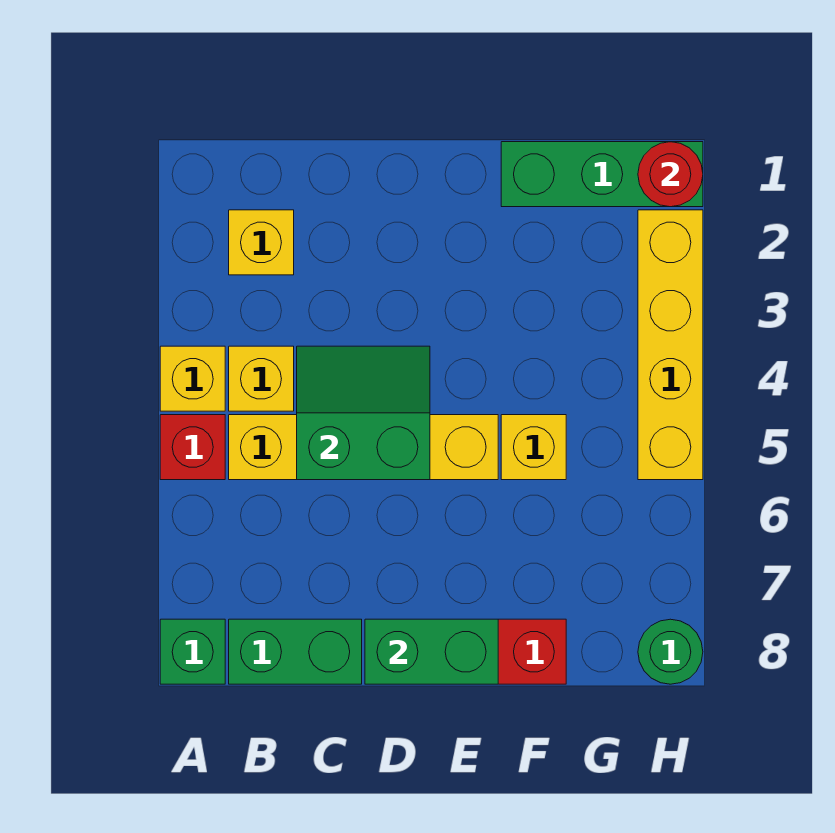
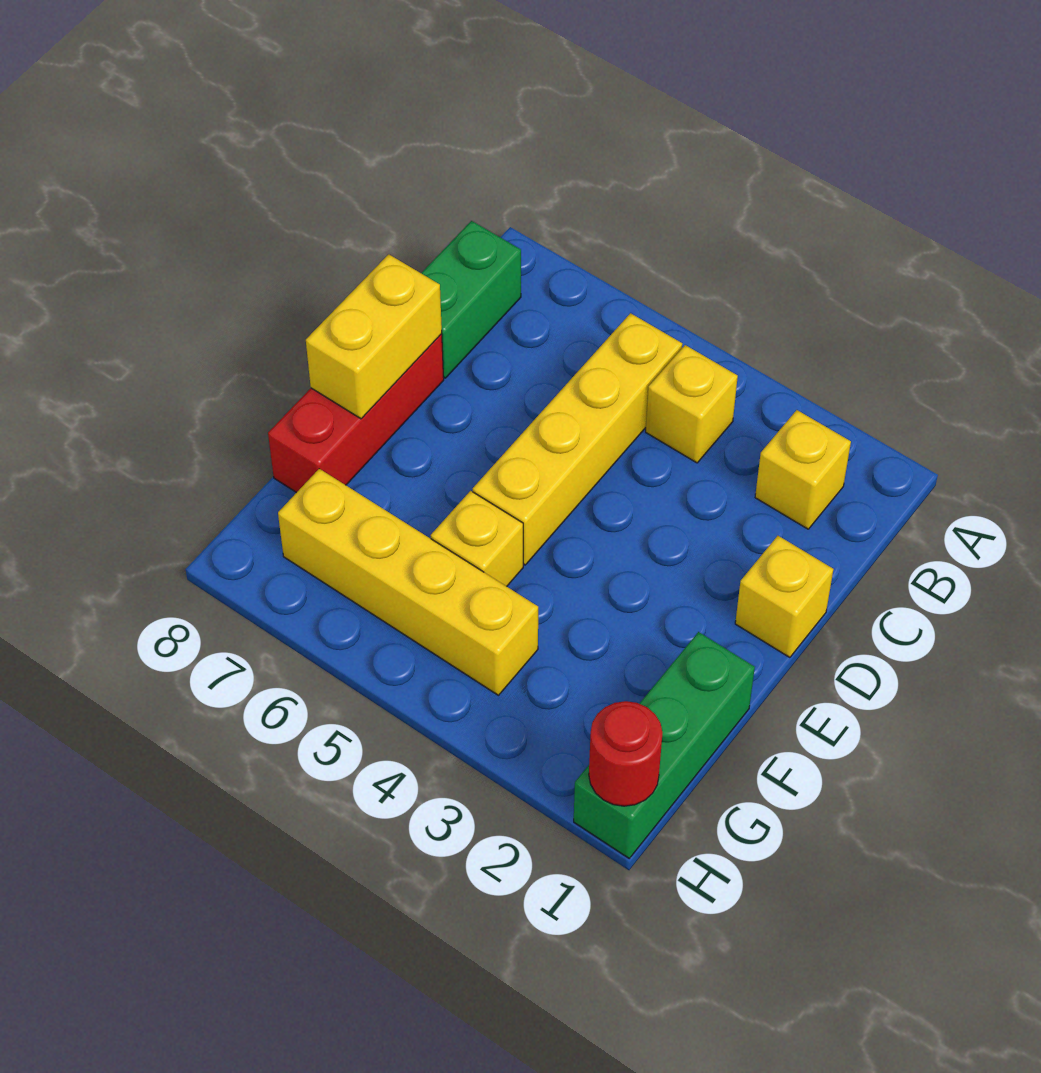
yellow brick A4 level 1 -> yellow brick D1 level 1
red brick A5 level 1 -> none
green brick A8 level 1 -> none
green slope C4:D5 level 2 top 5 -> none
green brick D8:E8 level 2 -> yellow brick D8:E8 level 2
yellow brick H2:H5 level 1 -> yellow brick G4:G7 level 1
green round brick H8 level 1 -> none

